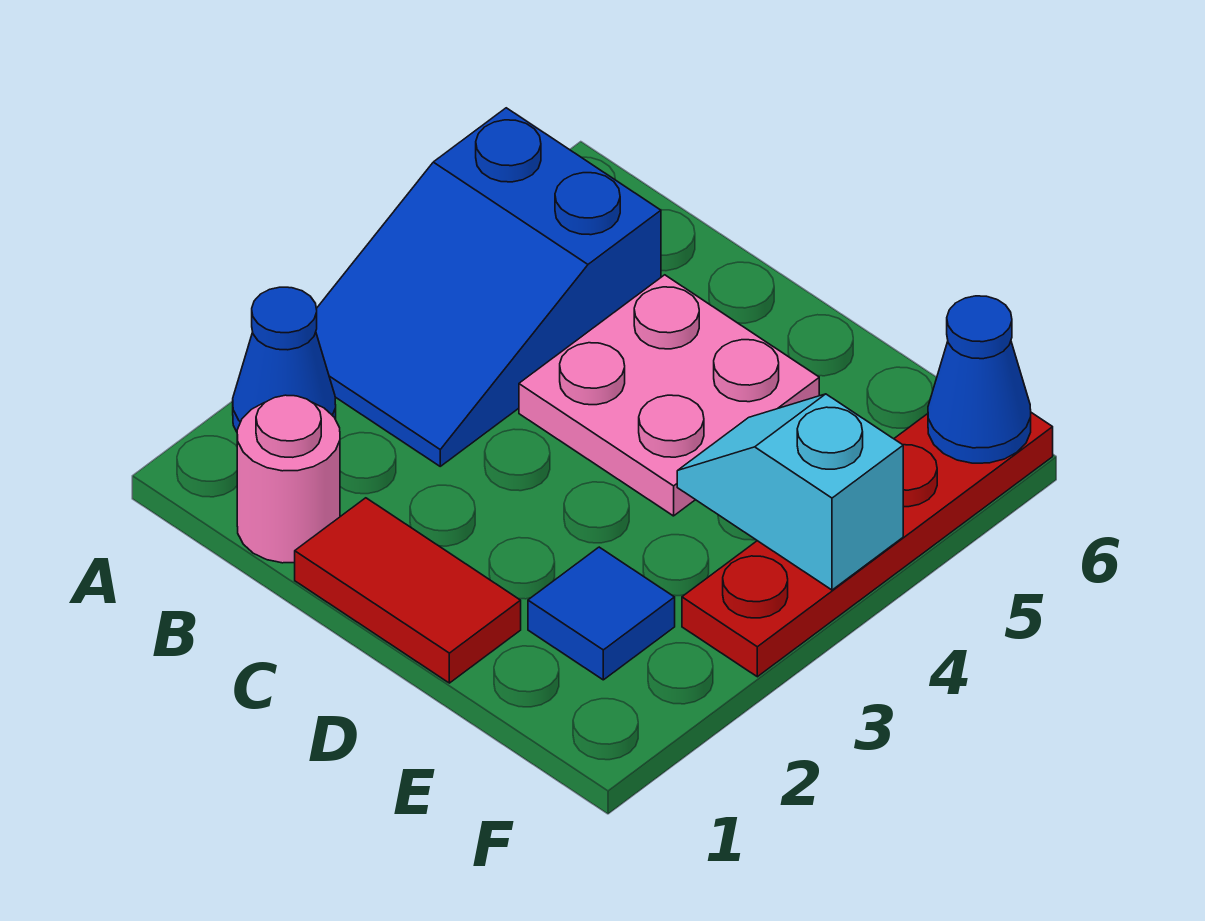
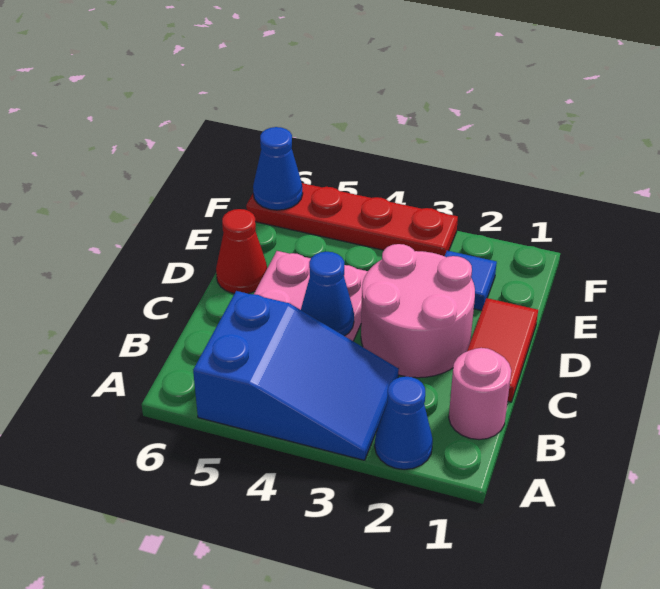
none -> pink round brick C2:D3 level 1
none -> blue cone C4 level 2
none -> red cone D6 level 1
cyan slope E4:F4 level 2 top F -> none

